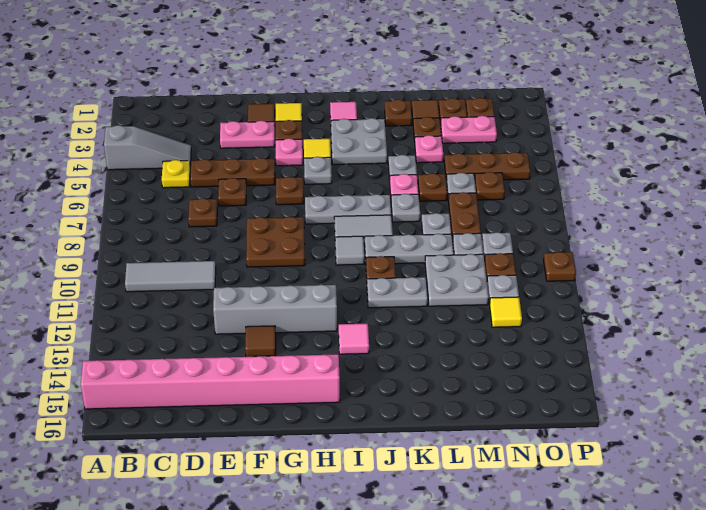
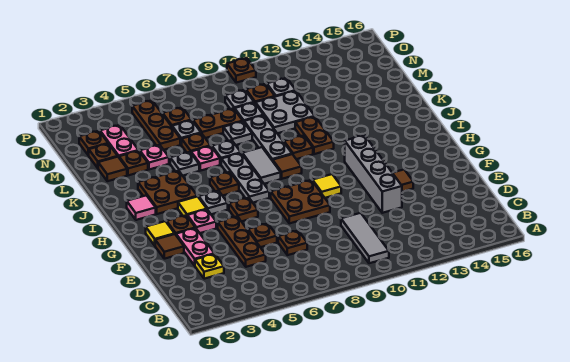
grey slope A4:C4 level 1 top A -> none
pink brick A15:H15 level 1 -> none
yellow plate C5 level 1 -> yellow plate D3 level 1
grey plate I3:J4 level 1 -> brown plate I3:J4 level 1
grey tile I9 level 1 -> brown tile I9 level 1
pink tile I13 level 1 -> none
grey plate J11:K11 level 1 -> brown plate J11:K11 level 1
brown plate K2 level 1 -> brown plate I6 level 1
yellow tile N12 level 1 -> yellow tile G10 level 1

